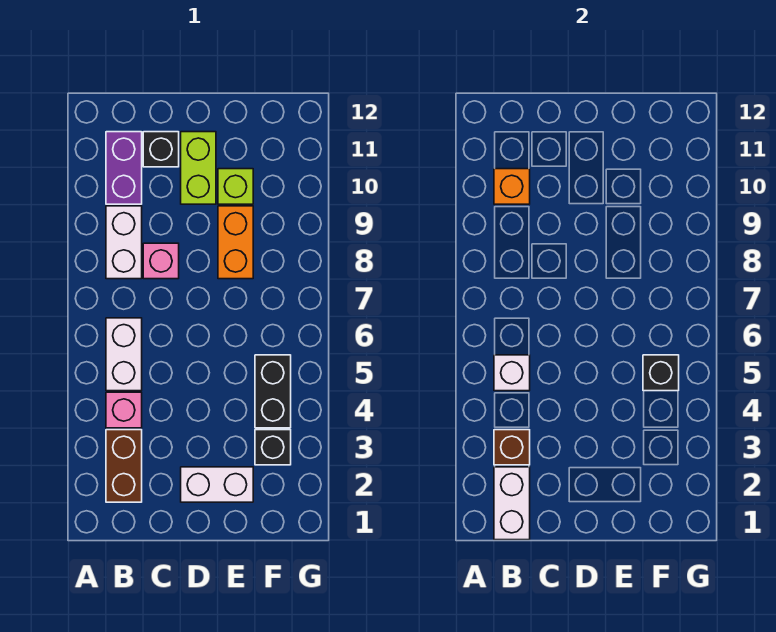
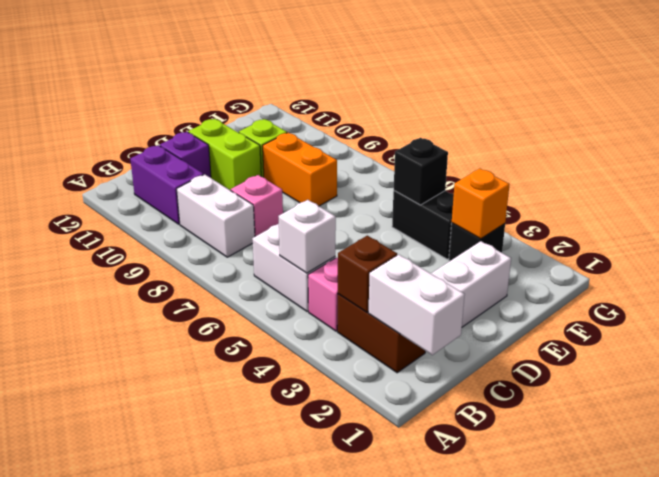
orange brick B10 level 2 -> orange brick F3 level 2
black brick C11 level 1 -> purple brick C11 level 1

